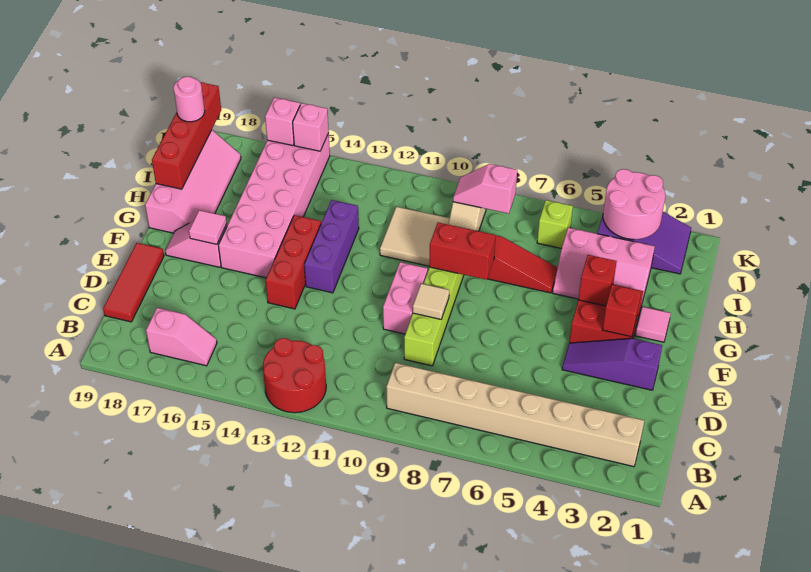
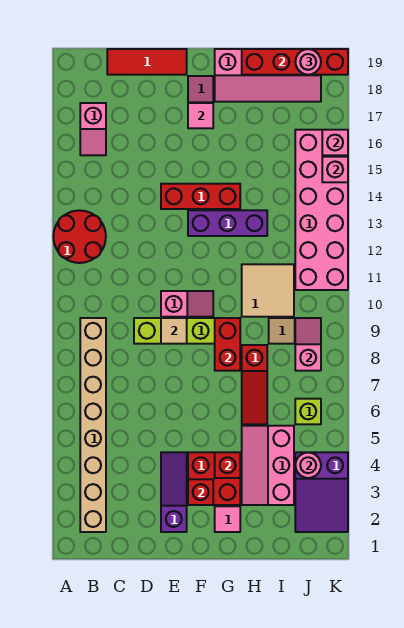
pink brick E10:F10 level 1 -> pink slope E10:F10 level 1 top E
pink brick F15:K16 level 1 -> pink brick J11:K16 level 1
pink round brick J3:K4 level 2 -> pink round brick J4 level 2

